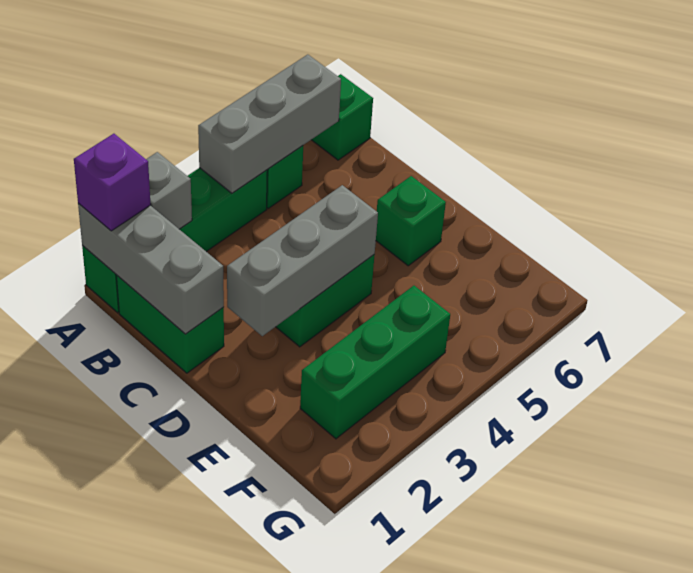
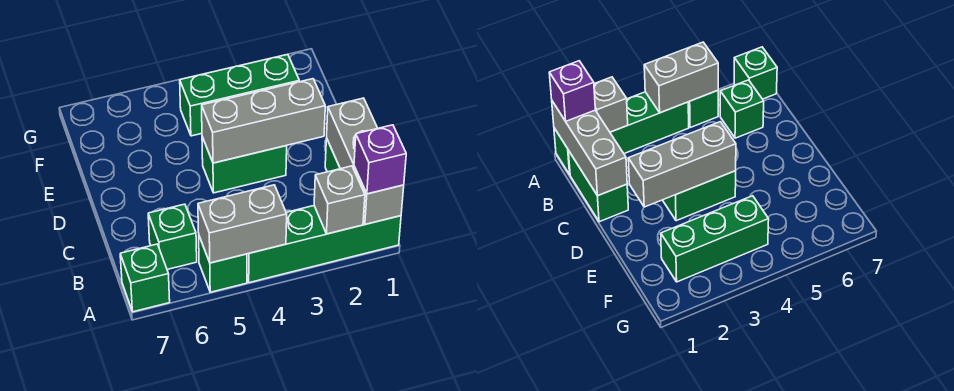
grey brick A4:A6 level 2 -> grey brick A4:A5 level 2
green brick D6 level 1 -> green brick B6 level 1

